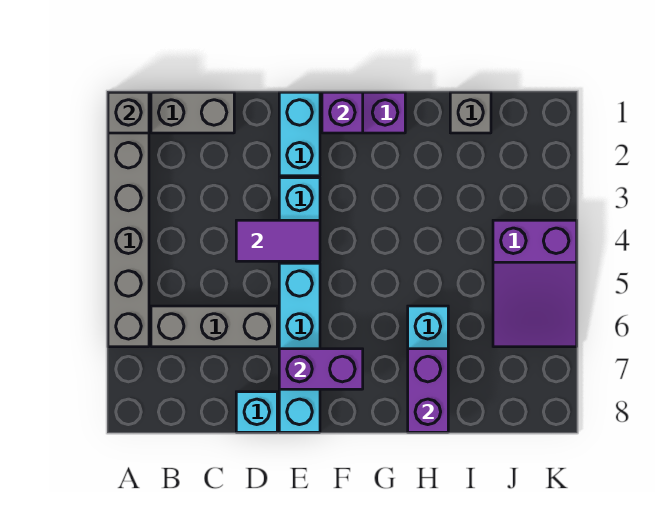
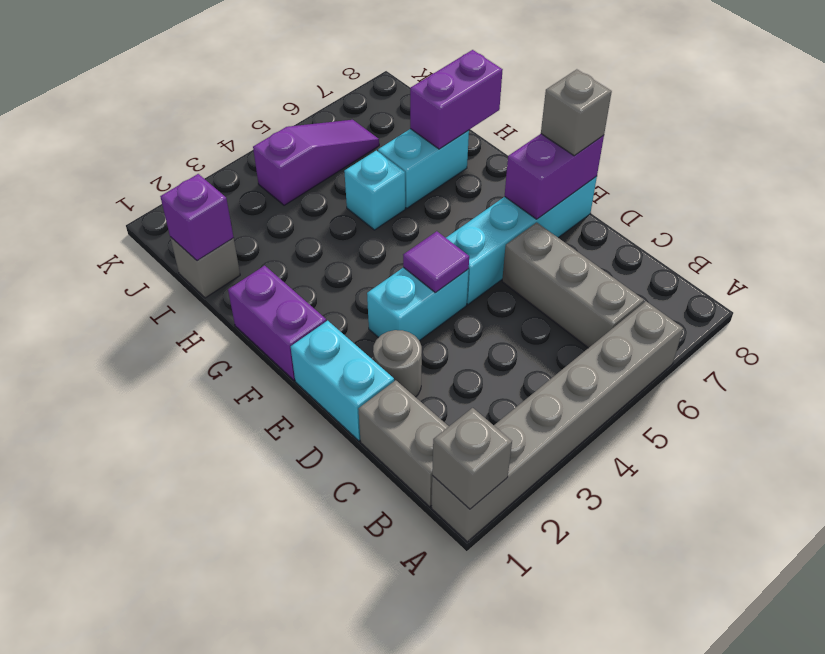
none -> grey round brick D2 level 1
purple tile D4:E4 level 2 -> purple tile E4 level 2
cyan brick D8 level 1 -> cyan brick H5 level 1
cyan brick E1:E2 level 1 -> cyan brick D1:E1 level 1
purple brick E7:F7 level 2 -> purple brick E7:E8 level 2
none -> grey brick E8 level 3
purple brick F1 level 2 -> purple brick I1 level 2
purple slope J4:K6 level 1 top 4 -> purple slope J4:J6 level 1 top 4

